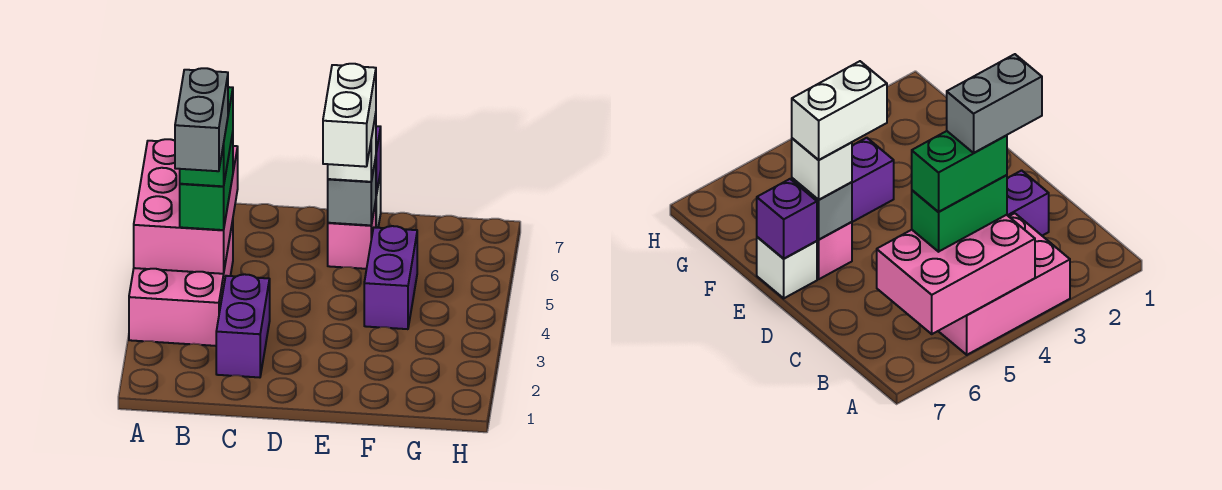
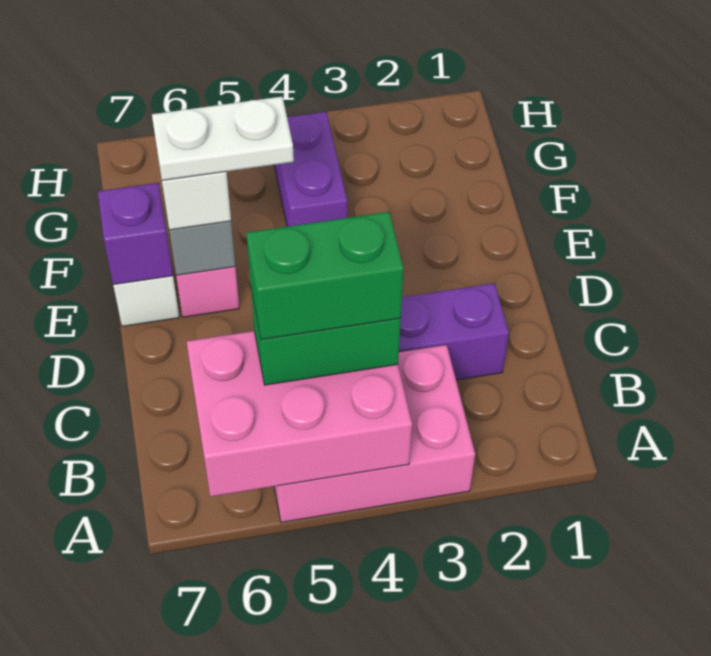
grey brick B3:B4 level 5 -> none
white brick E5:E6 level 4 -> white plate E5:E6 level 4
purple brick F4:F5 level 1 -> purple brick F4:G4 level 1

